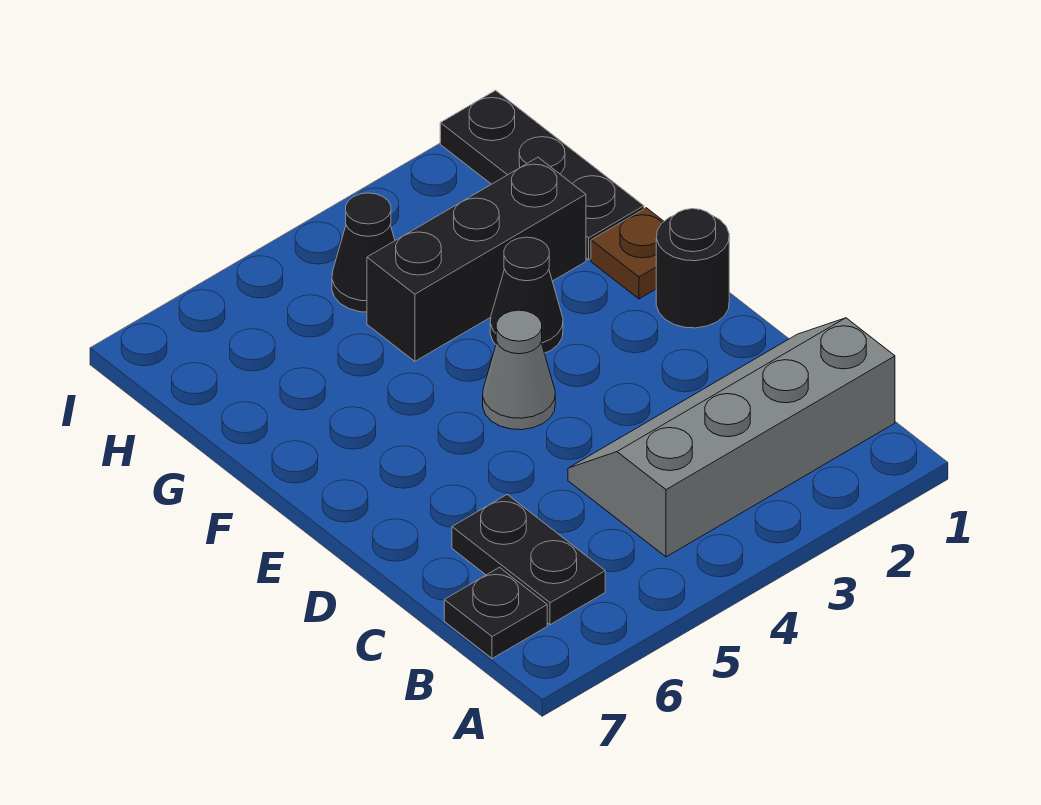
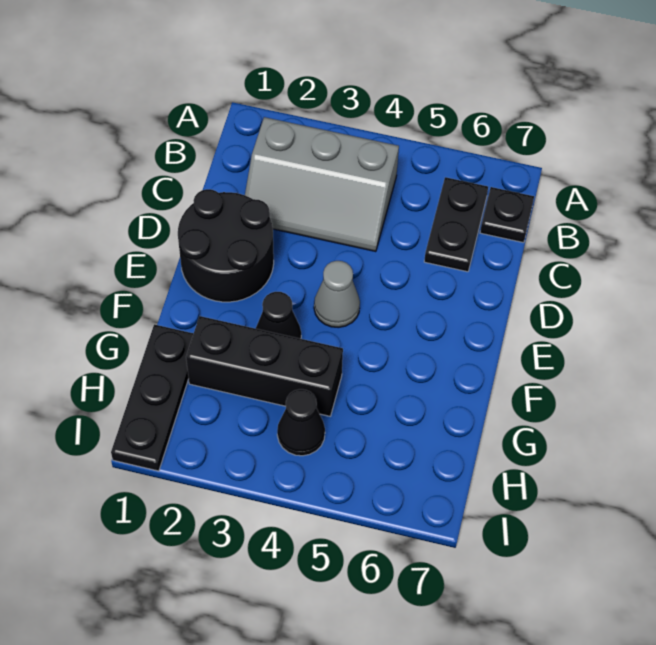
grey slope B1:C4 level 1 top B -> grey slope B2:C4 level 1 top B
black round brick E1 level 1 -> black round brick D1:E2 level 1
brown plate F1 level 1 -> none

